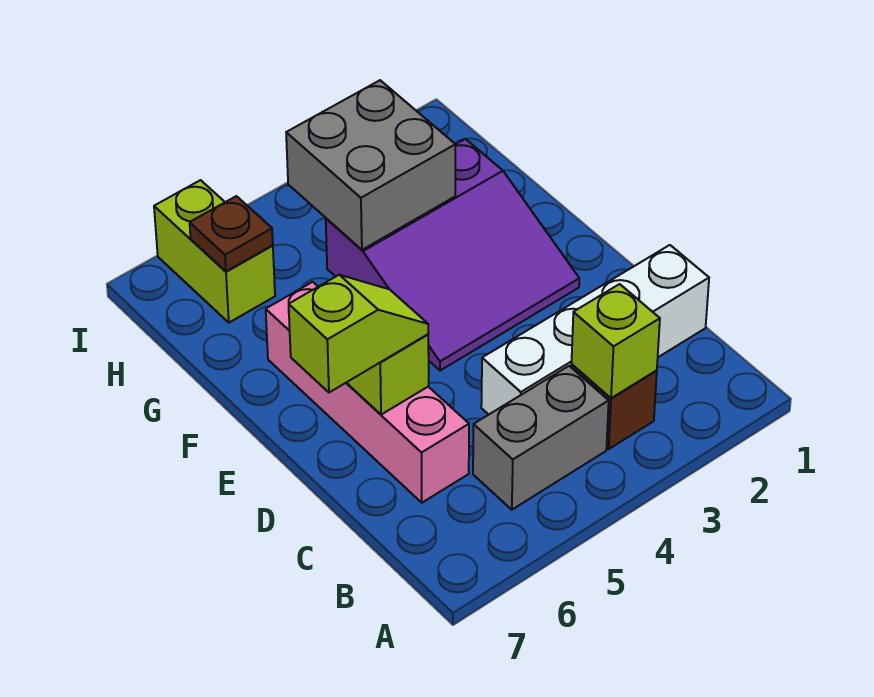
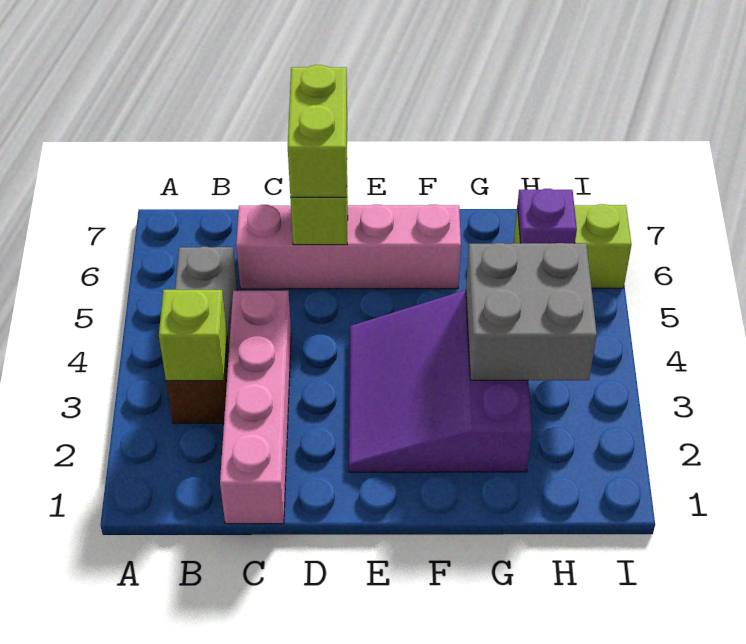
white brick C1:C4 level 1 -> pink brick C1:C4 level 1
lime slope D6:D7 level 3 top 7 -> lime brick D6:D7 level 3
brown plate H6 level 2 -> purple plate H6 level 2

